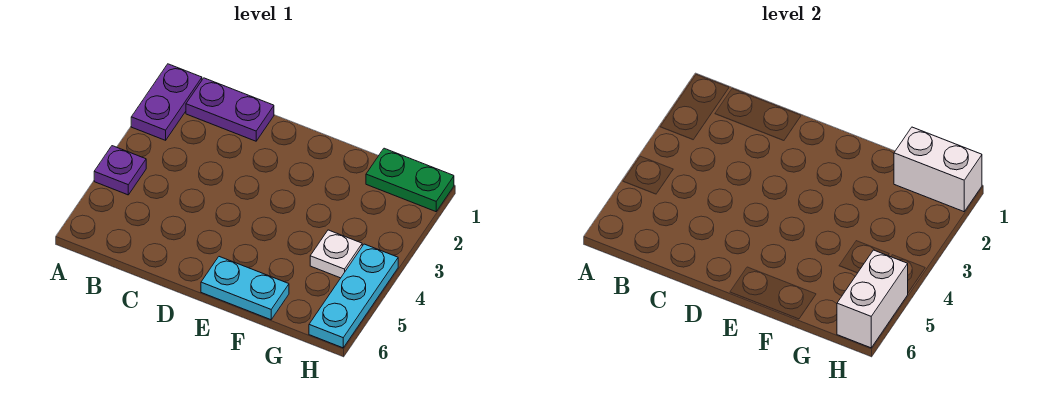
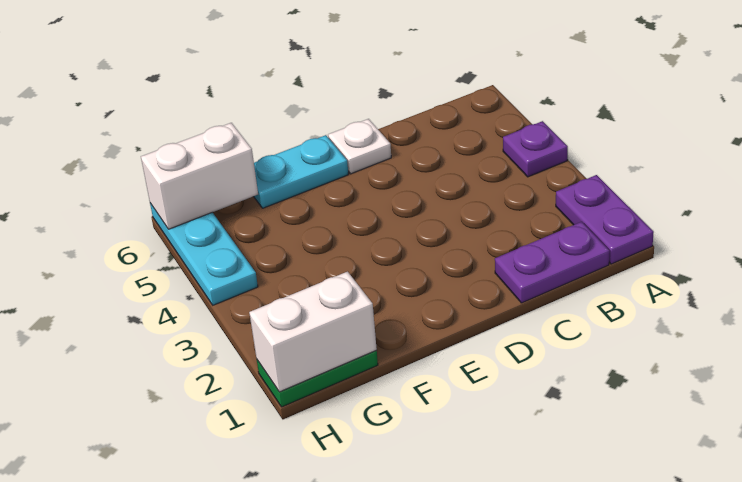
white plate G4 level 1 -> white plate D6 level 1
white brick H5:H6 level 2 -> white brick G6:H6 level 2

